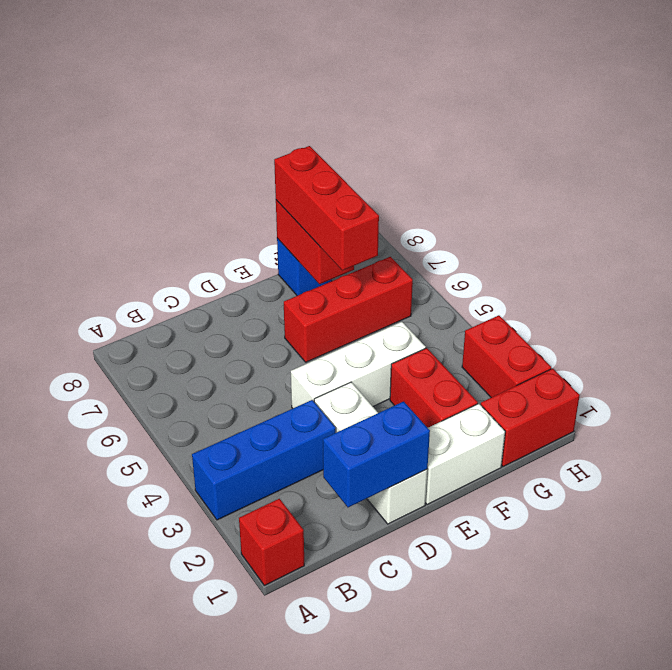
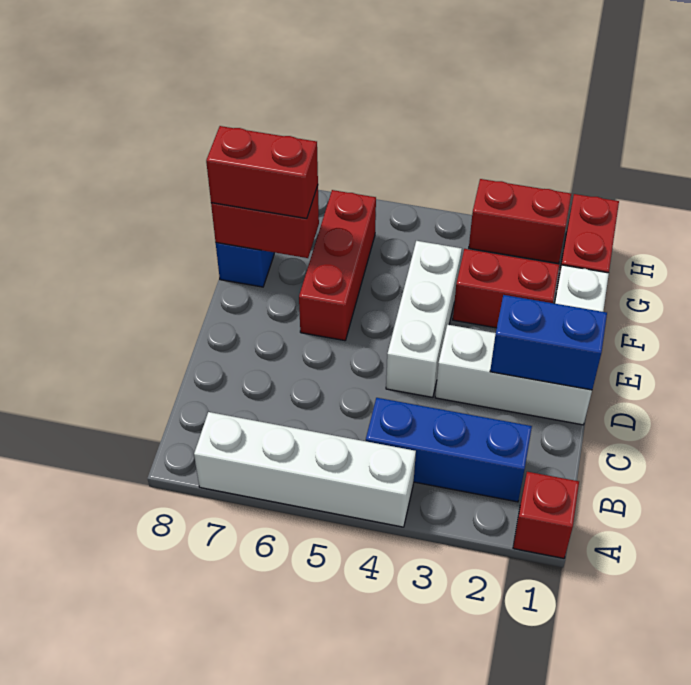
blue brick A3:C3 level 1 -> blue brick B2:B4 level 1
none -> white brick A4:A7 level 1
blue brick C1:D1 level 2 -> blue brick D1:D2 level 2
red brick F6:F8 level 3 -> red brick F7:F8 level 3

